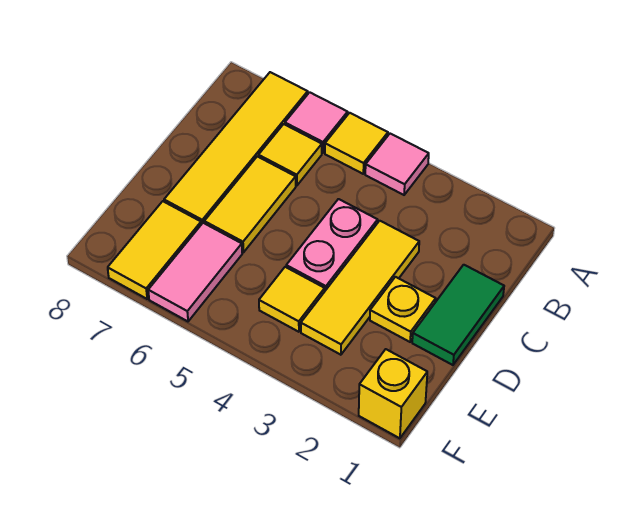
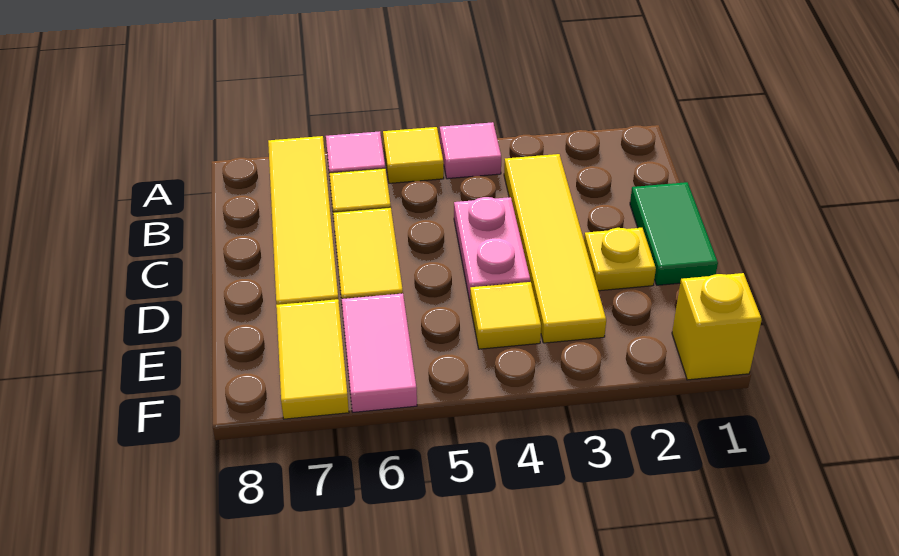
yellow tile C3:E3 level 1 -> yellow tile B3:E3 level 1

